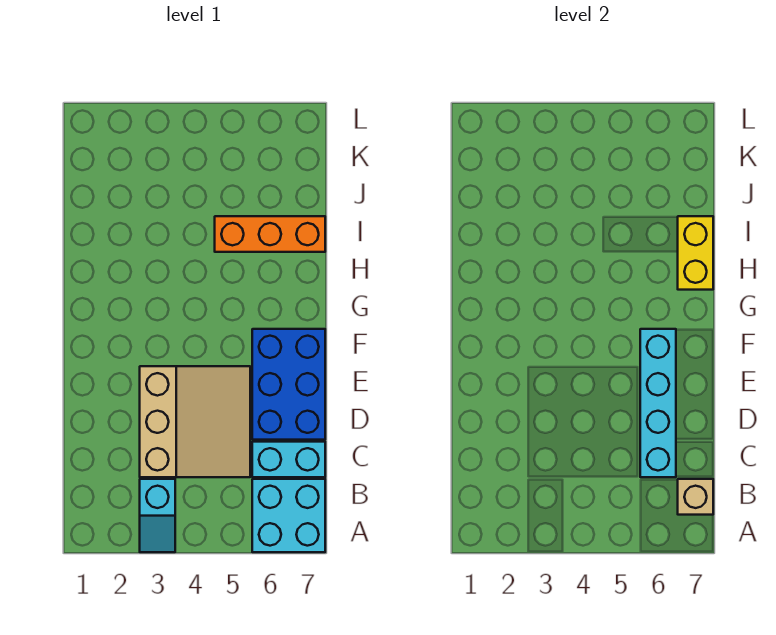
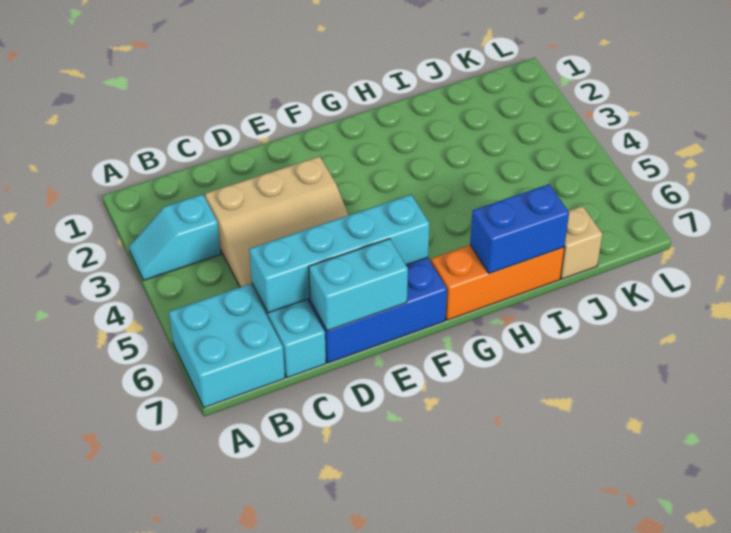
tan brick B7 level 2 -> tan brick J7 level 1
none -> cyan brick D7:E7 level 2
yellow brick H7:I7 level 2 -> blue brick H7:I7 level 2
orange brick I5:I7 level 1 -> orange brick G7:I7 level 1

